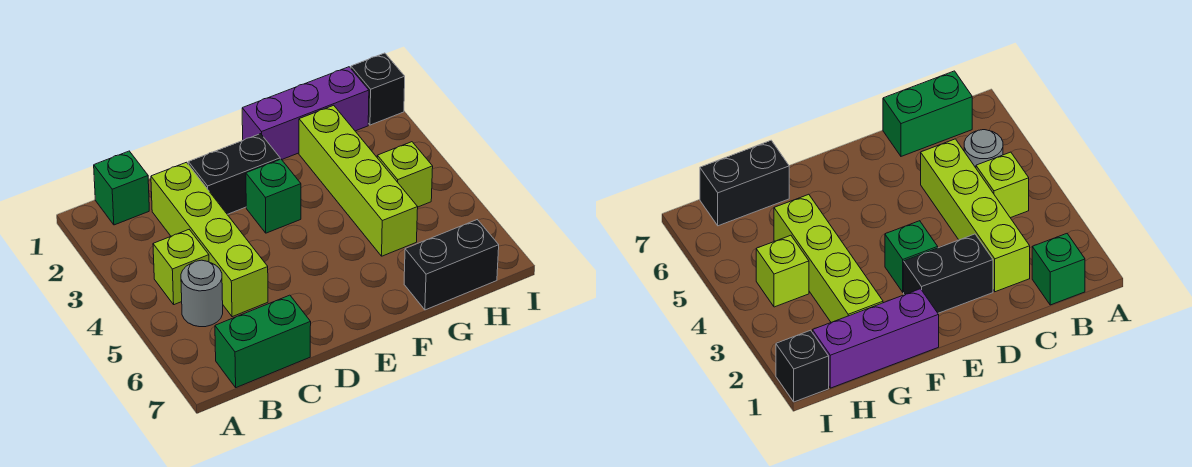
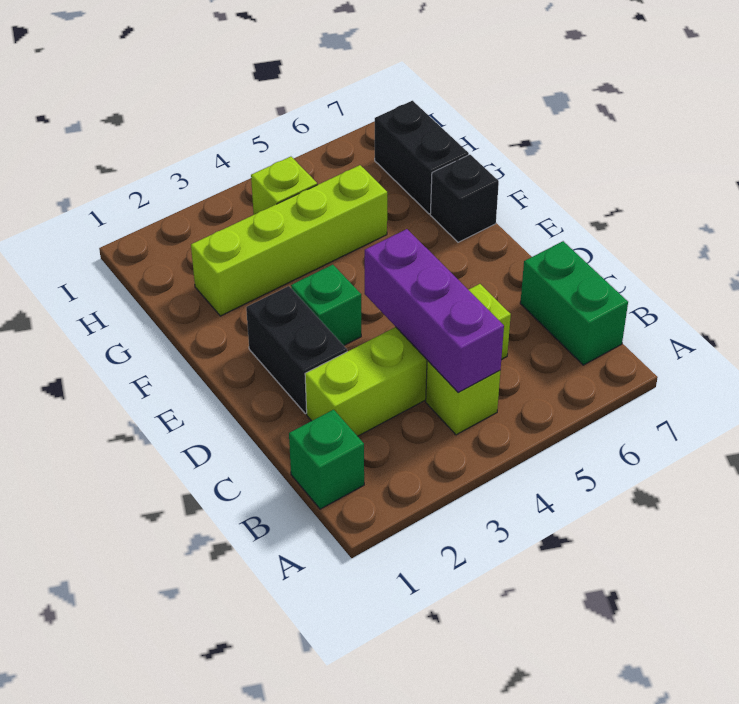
grey round brick B5 level 1 -> none
purple brick F1:H1 level 1 -> purple brick B4:D4 level 2
black brick I1 level 1 -> black brick F7 level 1

